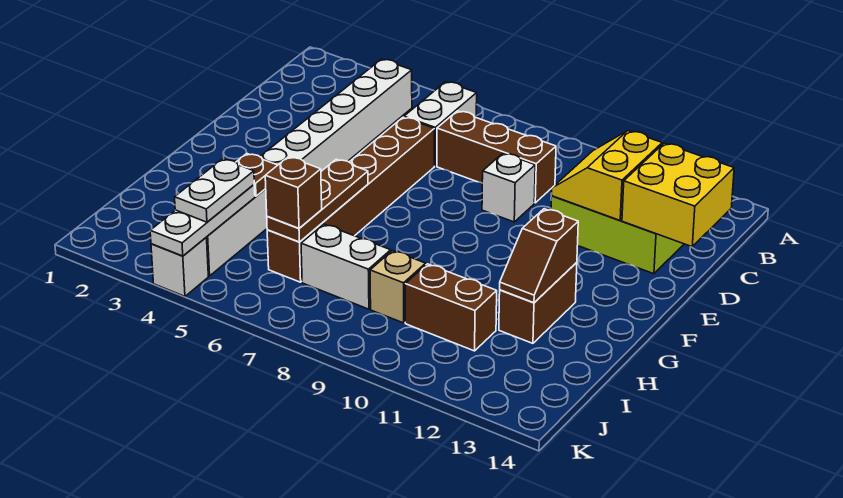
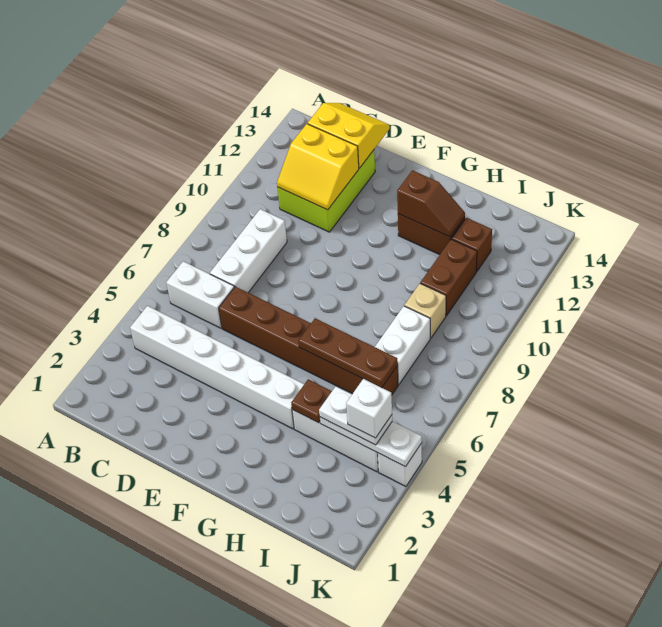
brown brick C7:C9 level 1 -> white brick C7:C9 level 1
yellow brick C13:D14 level 2 -> yellow slope C13:D14 level 2 top 13
white brick D9 level 1 -> white brick J4 level 4
brown brick I6 level 3 -> brown brick I12 level 1

